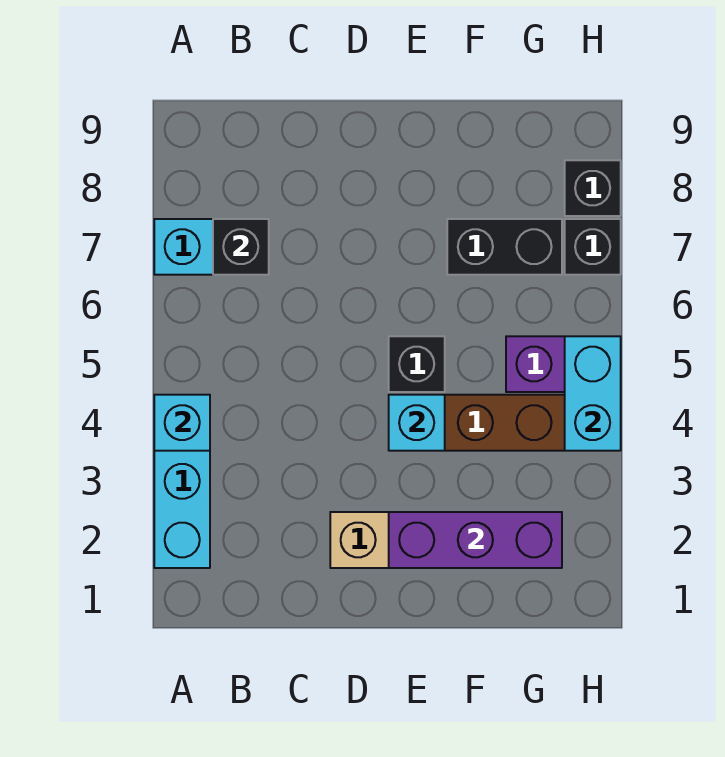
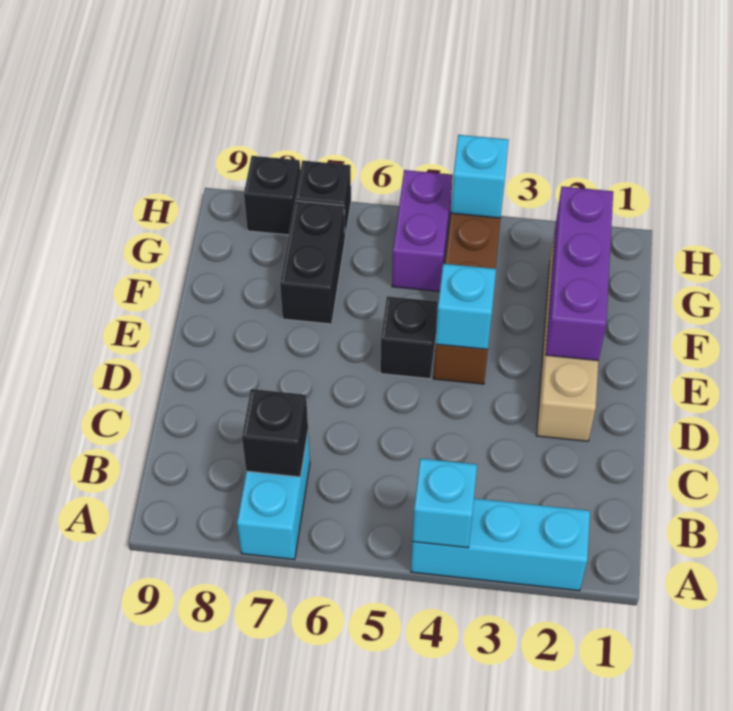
cyan brick H4:H5 level 2 -> cyan brick H4 level 2

